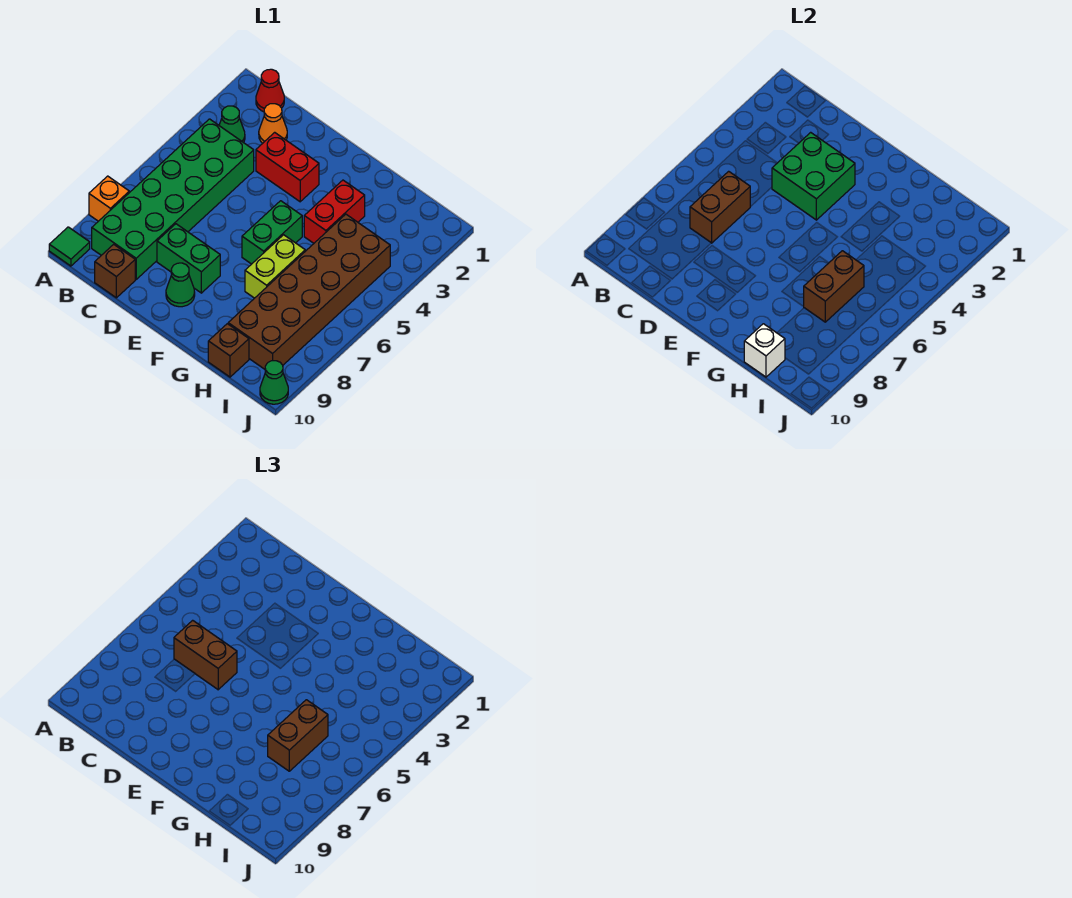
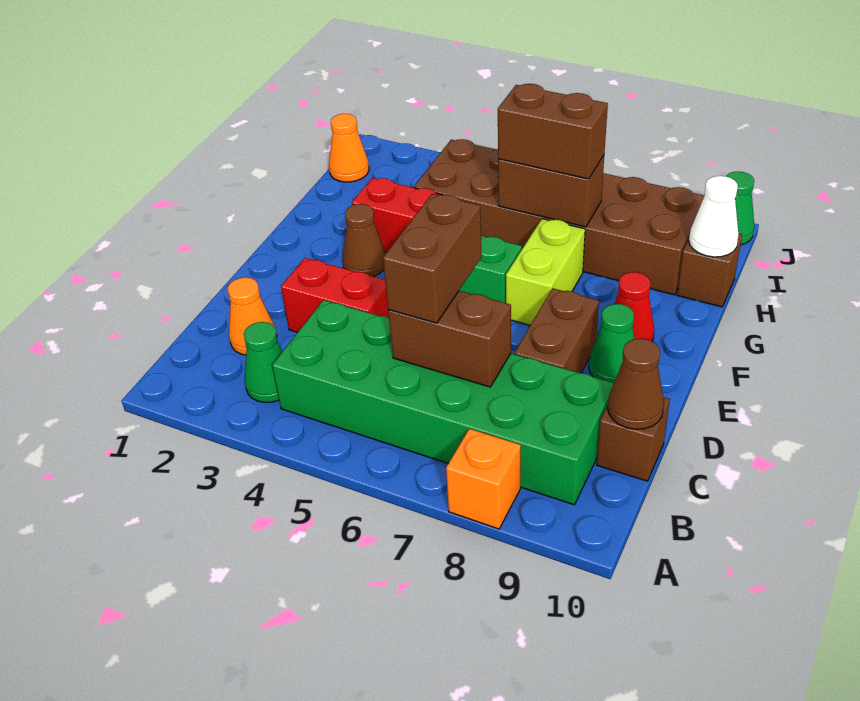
green tile A10 level 1 -> none
red cone B1 level 1 -> red cone F9 level 1
none -> brown cone C10 level 2
red brick D3:E3 level 1 -> red brick D3:D4 level 1
green brick D3:E4 level 2 -> none
green brick D8:E8 level 1 -> brown brick D8:E8 level 1
none -> brown cone F3 level 1
lime brick G6:G7 level 1 -> lime brick F7:G7 level 1
white brick H10 level 2 -> white cone H10 level 2
none -> orange cone I1 level 1

